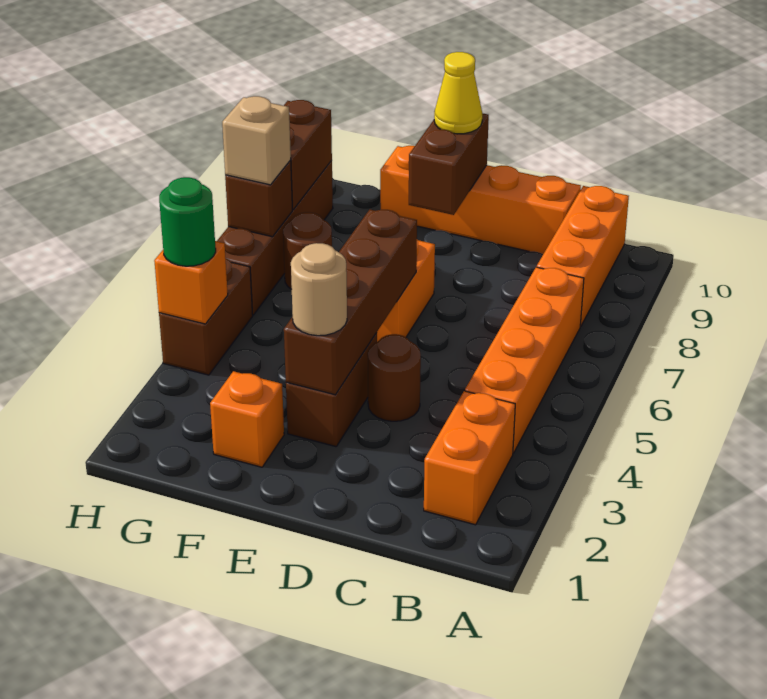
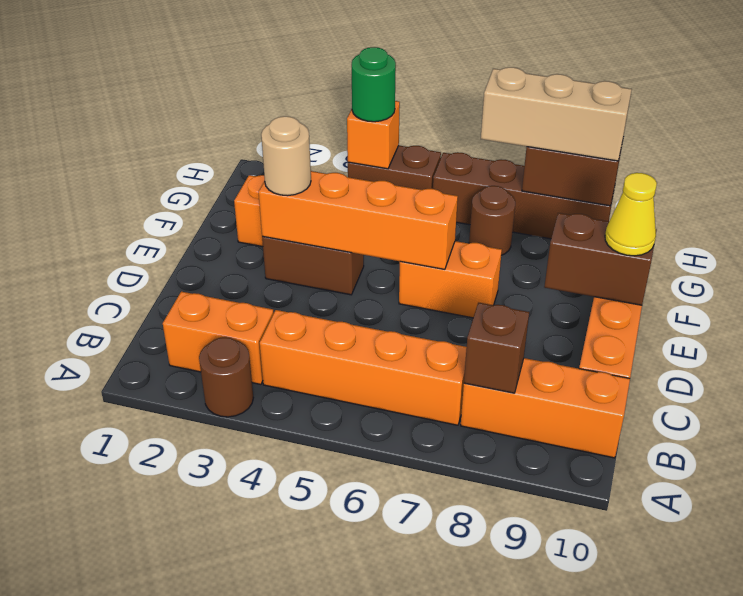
brown round brick D4 level 1 -> brown round brick A3 level 1
brown brick E3:E6 level 2 -> orange brick E3:E6 level 2
brown brick H7 level 2 -> brown brick B8 level 2
tan brick H7 level 3 -> tan brick H7:H9 level 3

